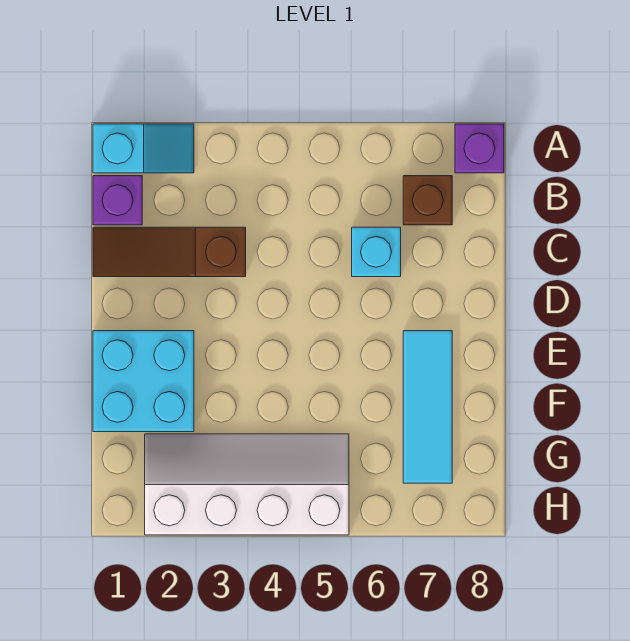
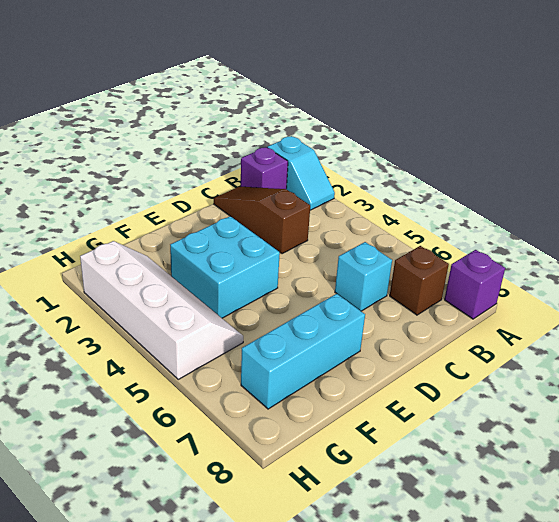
cyan brick E1:F2 level 1 -> cyan brick E3:F4 level 1
cyan tile E7:G7 level 1 -> cyan brick E7:G7 level 1

